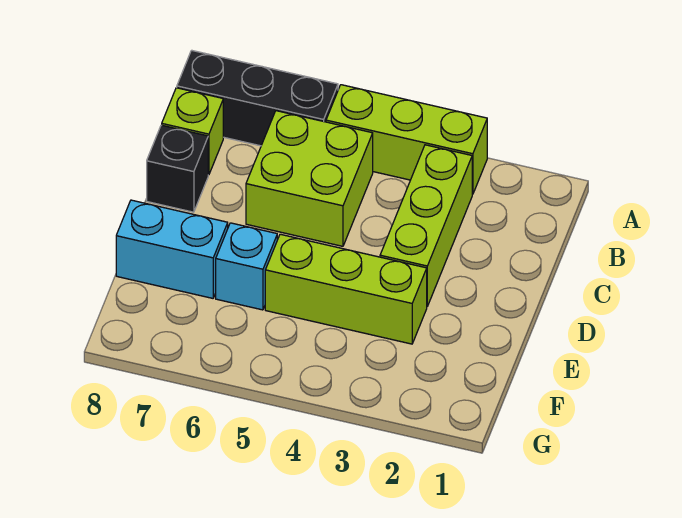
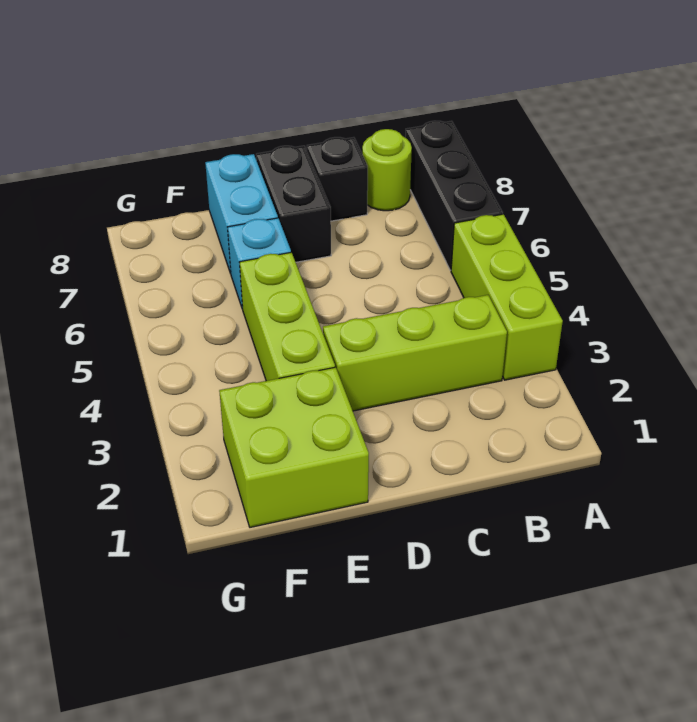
lime brick B5:C6 level 1 -> lime brick E1:F2 level 1
lime brick B8 level 1 -> lime round brick B8 level 1
none -> black brick D7:D8 level 1

